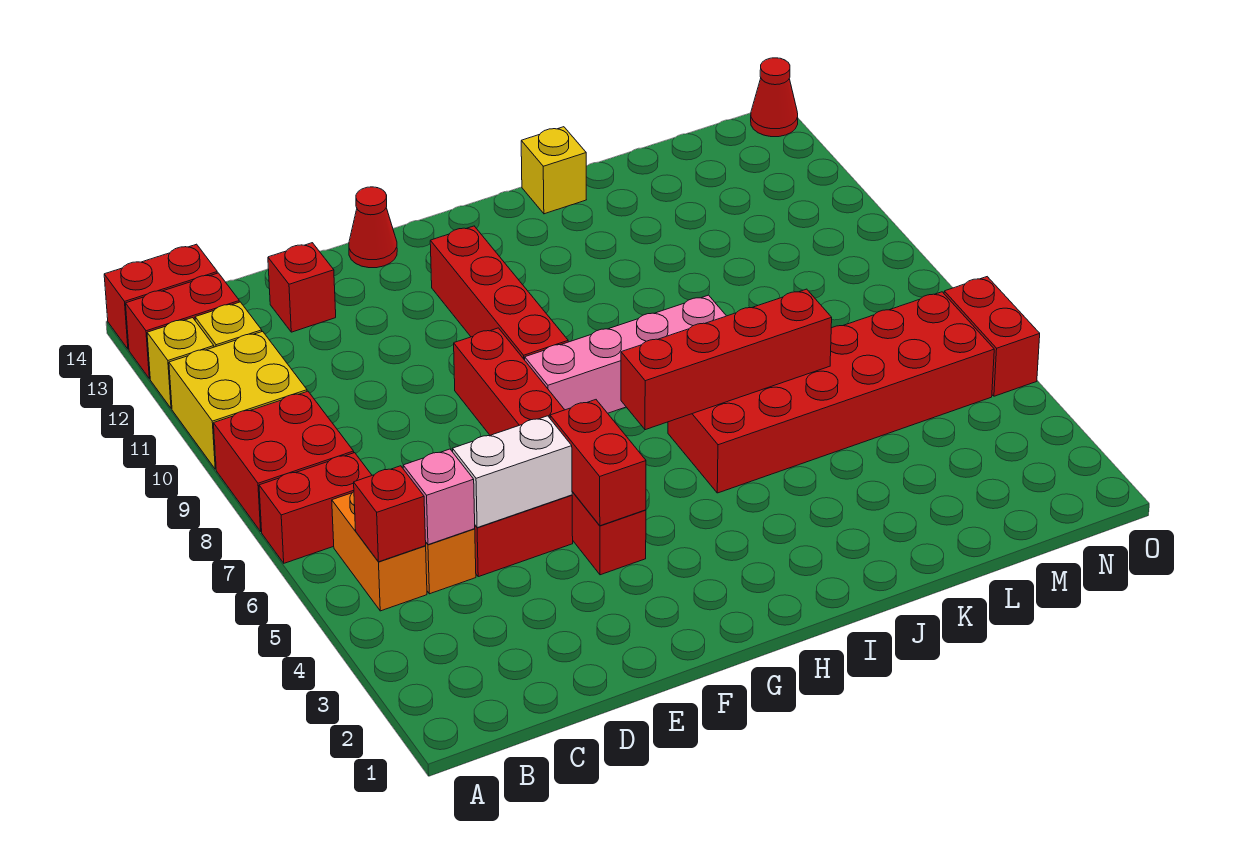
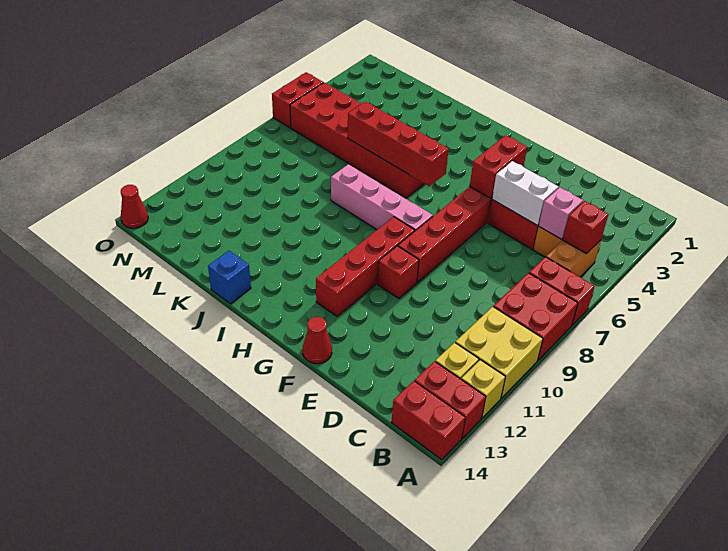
red brick D13 level 1 -> red brick F10 level 1
yellow brick J14 level 1 -> blue brick J14 level 1

